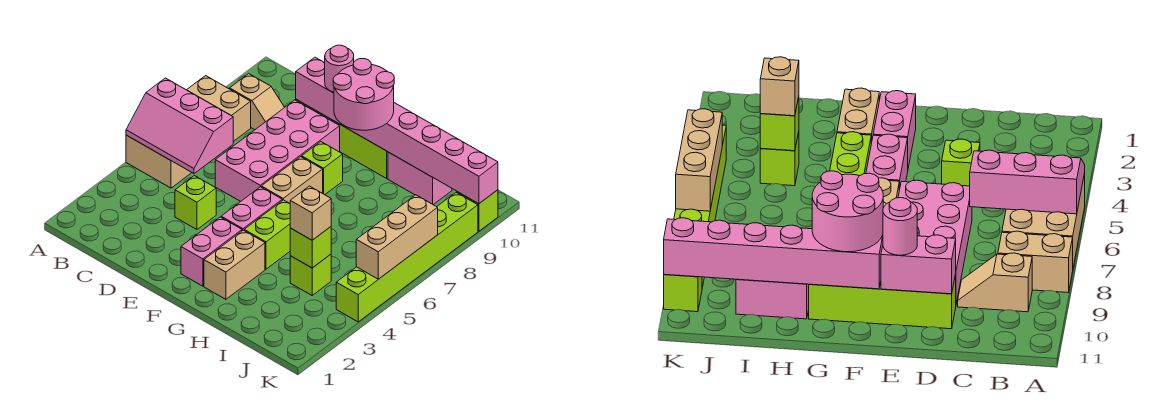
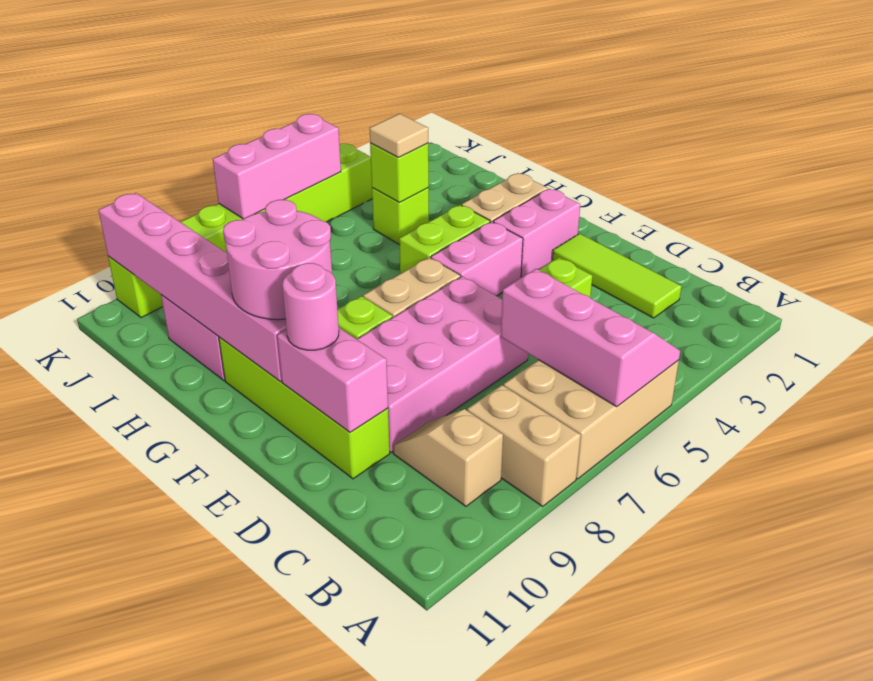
none -> lime tile C2:E2 level 1
tan brick I4 level 3 -> tan tile I4 level 3
tan brick K5:K7 level 2 -> pink brick K5:K7 level 2

